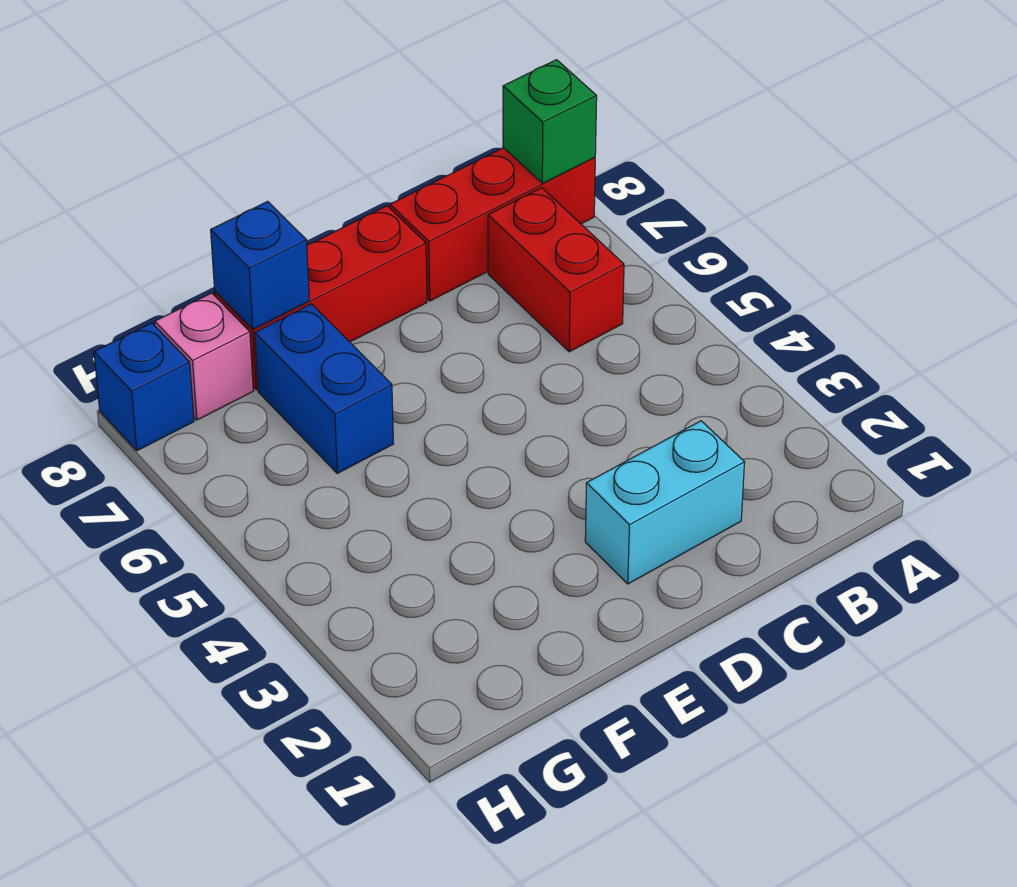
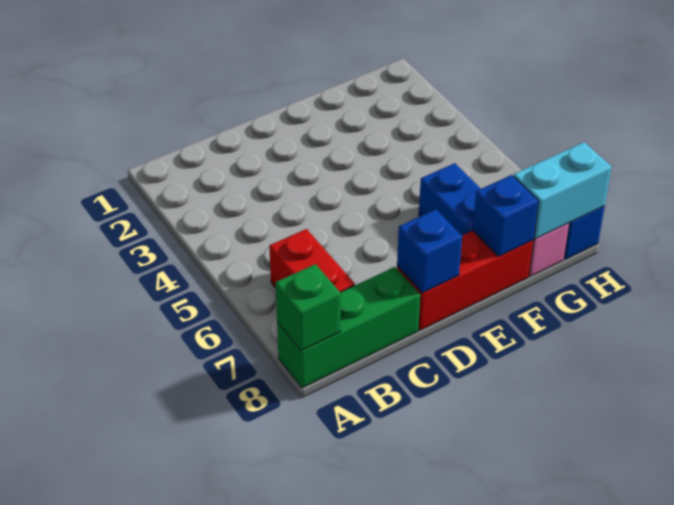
red brick A8:C8 level 1 -> green brick A8:C8 level 1
cyan brick C2:D2 level 1 -> cyan brick G8:H8 level 2
none -> blue brick D8 level 2

